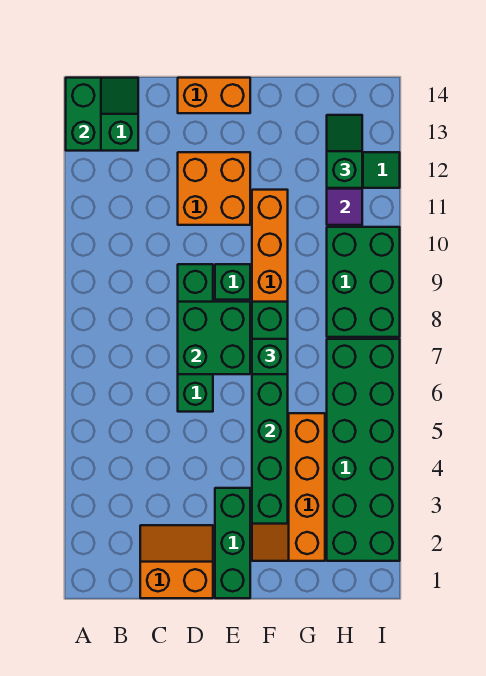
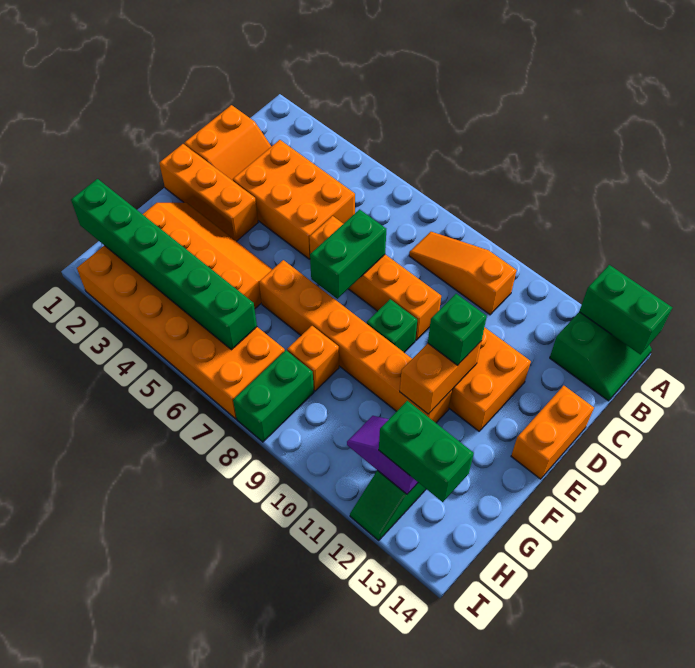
none -> orange slope B8:B10 level 1 top 10
none -> orange brick C3:D5 level 1
green brick D6:D9 level 1 -> orange brick D6:D9 level 1
green brick D7:E8 level 2 -> green brick D7:E7 level 2
green brick E1:E3 level 1 -> orange brick E1:E3 level 1
none -> orange brick E11:F11 level 2
green brick F3:F8 level 2 -> green brick H1:H6 level 2
green brick F7 level 3 -> green brick E11 level 3
none -> orange brick G8 level 1
green brick H2:I7 level 1 -> orange brick H2:I7 level 1
green brick H8:I10 level 1 -> green brick H8:I8 level 1
green slope H12:H13 level 3 top 12 -> green brick H12:H13 level 3

